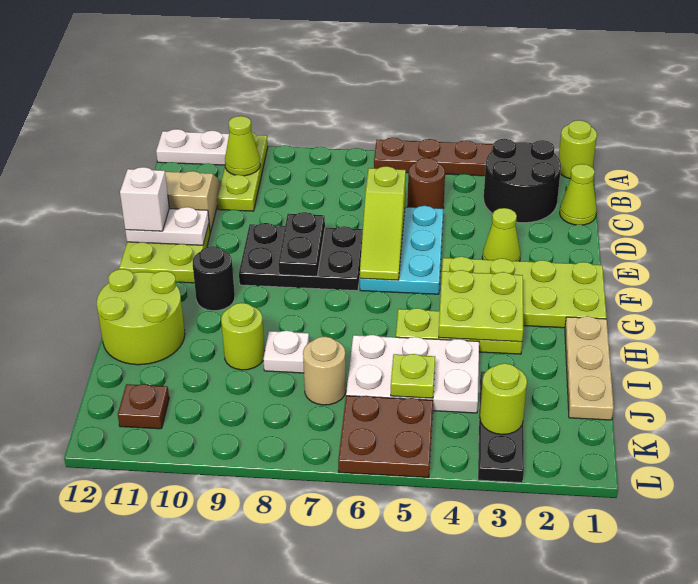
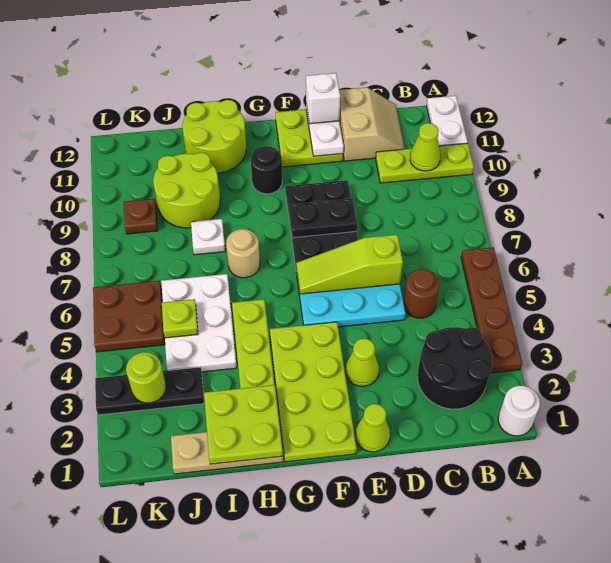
lime round brick A1 level 1 -> white round brick A1 level 1
lime cone C1 level 1 -> lime cone E1 level 1
lime plate G3:H4 level 2 -> lime plate H1:I2 level 2
lime round brick I9 level 1 -> lime round brick I9:J10 level 1
tan round brick J7 level 1 -> tan round brick H7 level 1
brown plate K11 level 1 -> brown plate K9 level 1

